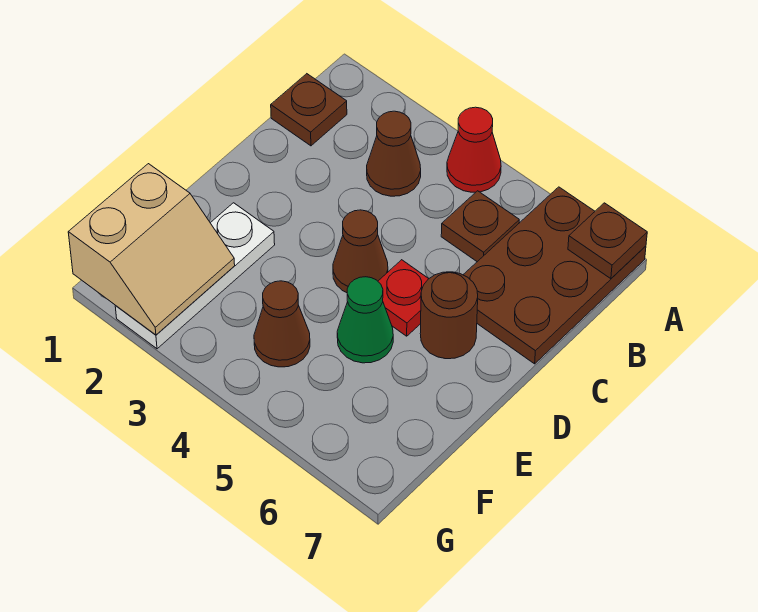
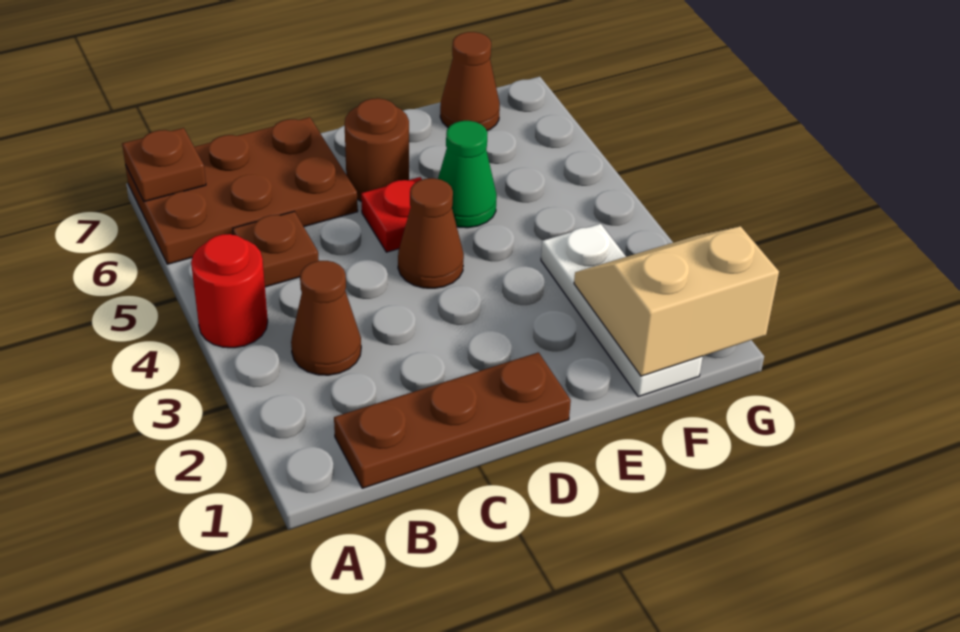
red cone A4 level 1 -> red round brick A4 level 1
brown plate B1 level 1 -> brown plate B1:D1 level 1
white plate E2:G2 level 1 -> white plate F1:F3 level 1
brown cone F4 level 1 -> brown cone F7 level 1

